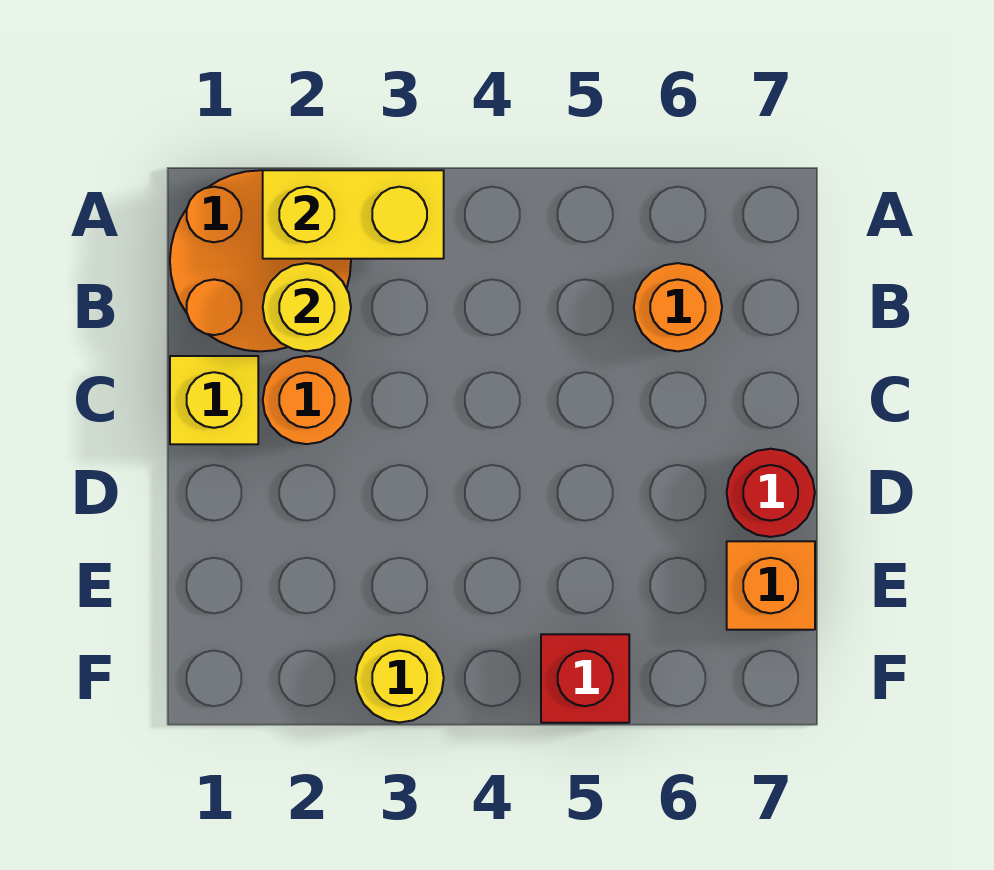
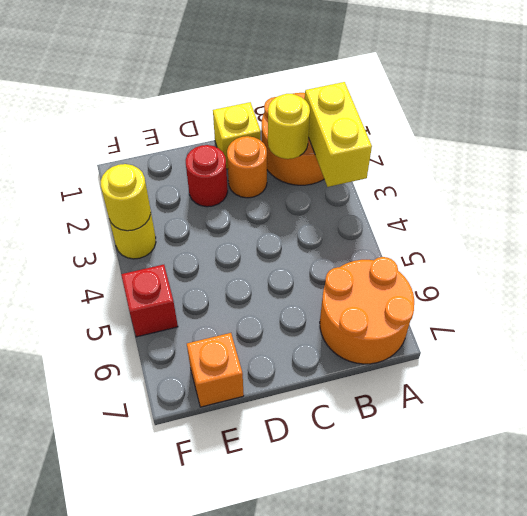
orange round brick B6 level 1 -> orange round brick A6:B7 level 1
red round brick D7 level 1 -> red round brick D2 level 1
none -> yellow round brick F3 level 2

